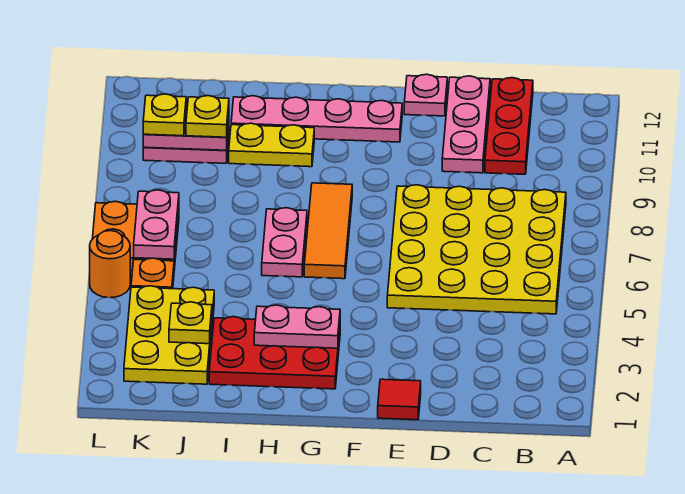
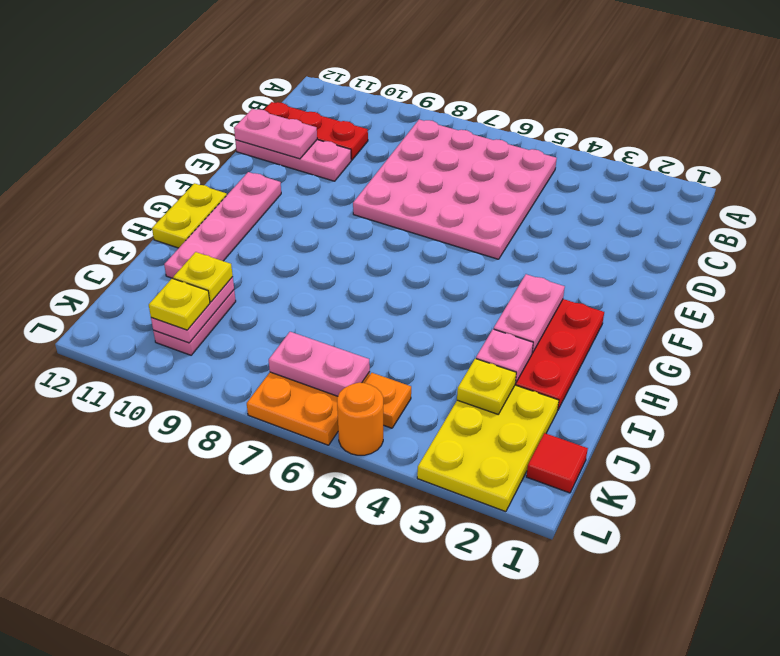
yellow plate B5:E8 level 1 -> pink plate B5:E8 level 1
red tile E1 level 1 -> red tile K1 level 1
pink plate E12 level 1 -> pink plate I3 level 2
orange tile G6:G8 level 1 -> none
pink plate H6:H7 level 1 -> pink plate D11:D12 level 2
yellow plate H10:I10 level 1 -> yellow plate G12:H12 level 1
yellow plate J2:K4 level 1 -> yellow plate J2:L3 level 1

